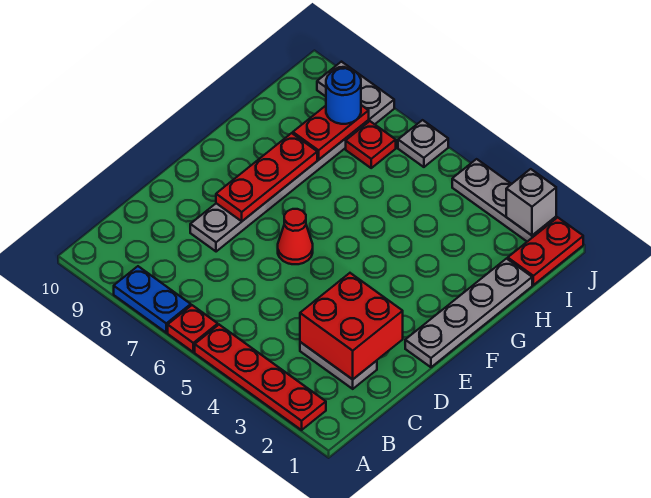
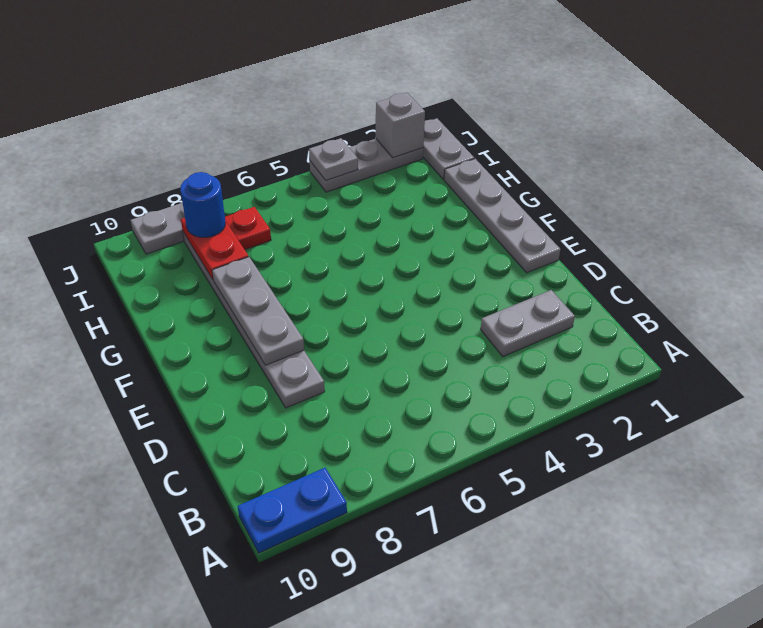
red plate A2:A5 level 1 -> none
red plate A6 level 1 -> none
blue plate A7:A8 level 1 -> blue plate A9:A10 level 1
red brick C2:D3 level 2 -> none
red cone E6 level 1 -> none
red plate E8:G8 level 2 -> grey plate E8:G8 level 2
red plate I1:J1 level 1 -> grey plate I1:J1 level 1
grey plate J6 level 1 -> grey plate J4 level 2

